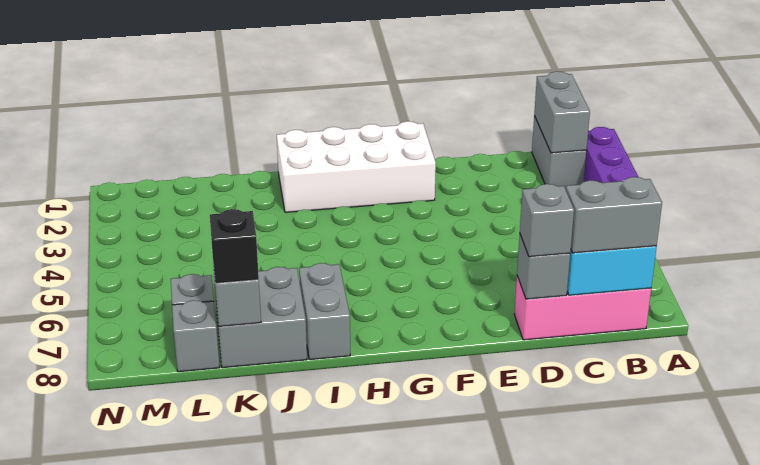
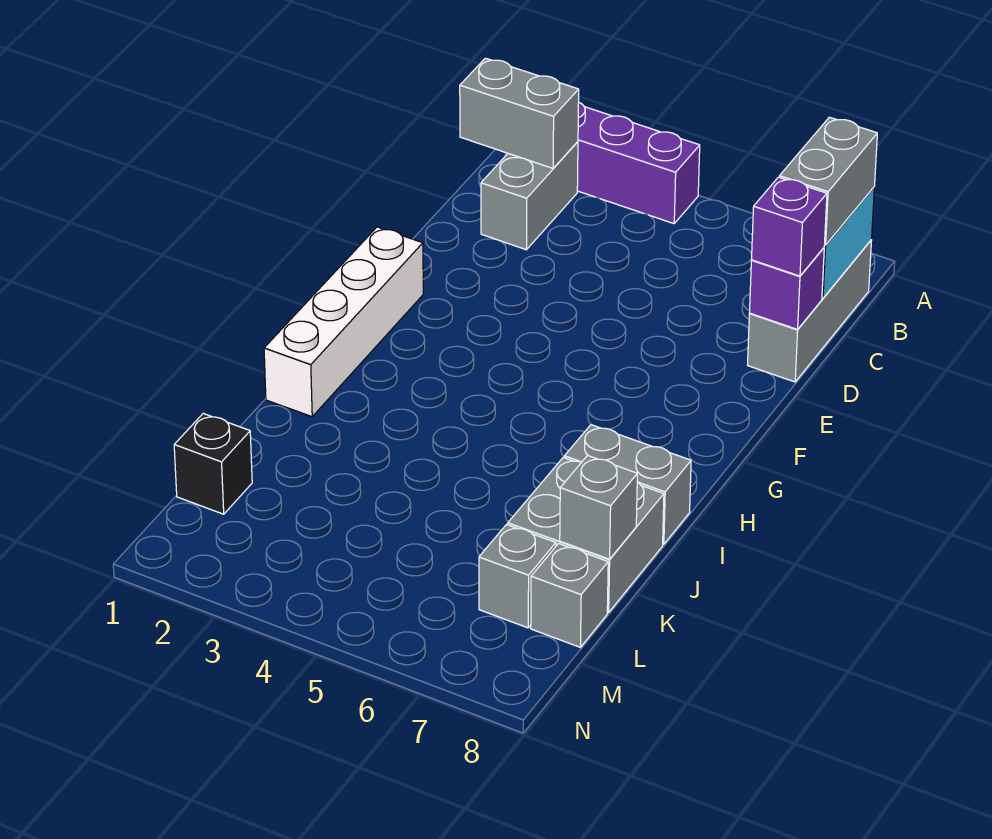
grey brick B1:B2 level 1 -> grey brick B2:C2 level 1
pink brick B8:D8 level 1 -> grey brick B8:D8 level 1
grey brick D8 level 2 -> purple brick D8 level 2
grey brick D8 level 3 -> purple brick D8 level 3
white brick F1:I2 level 1 -> white brick F1:I1 level 1
black brick K8 level 3 -> black brick L1 level 1

